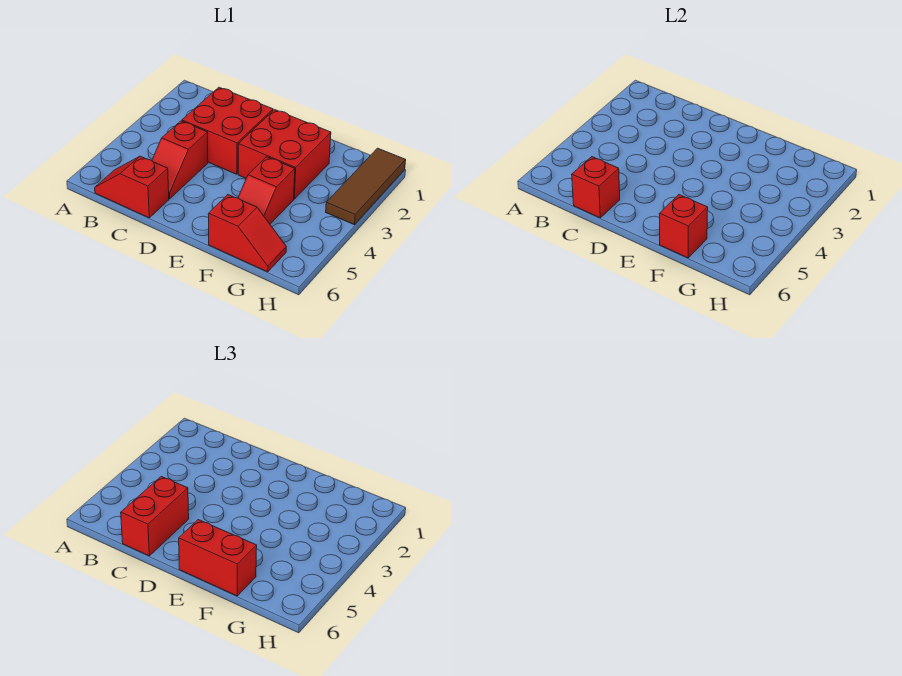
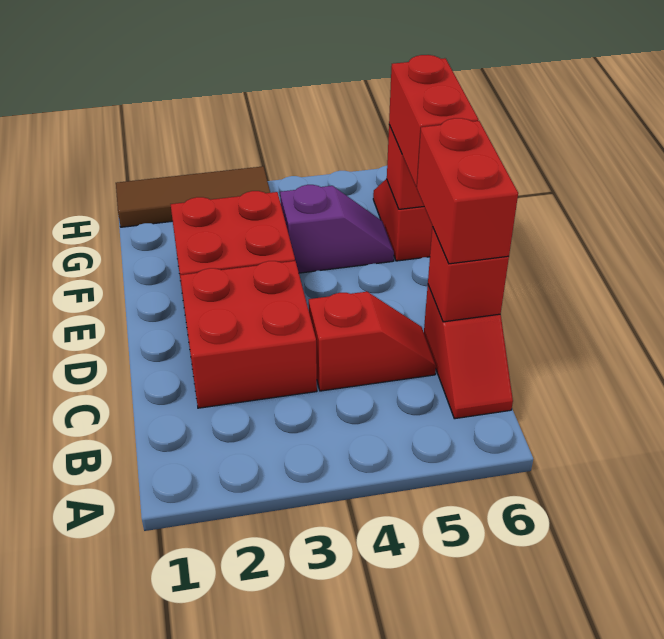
red brick C5:C6 level 3 -> red brick C6:D6 level 3
red slope F4:F5 level 1 top 4 -> purple slope F4:F5 level 1 top 4

